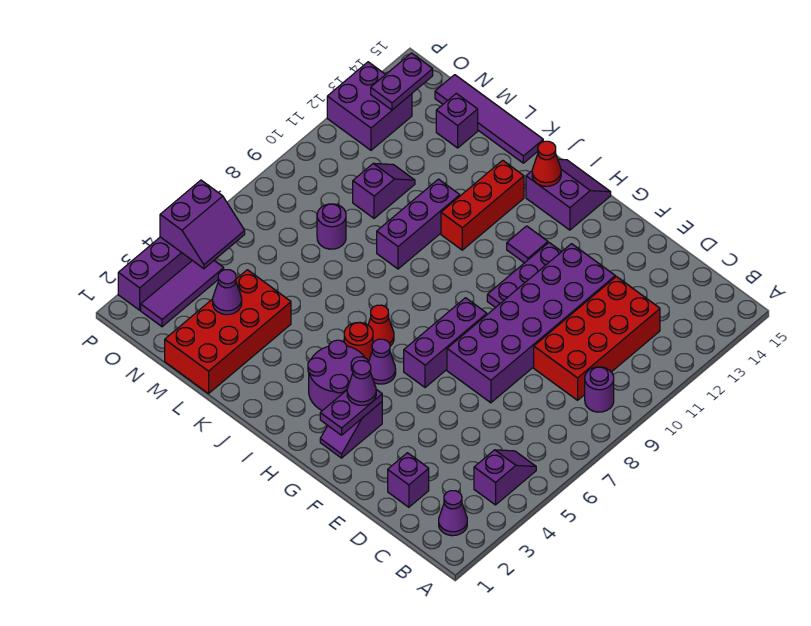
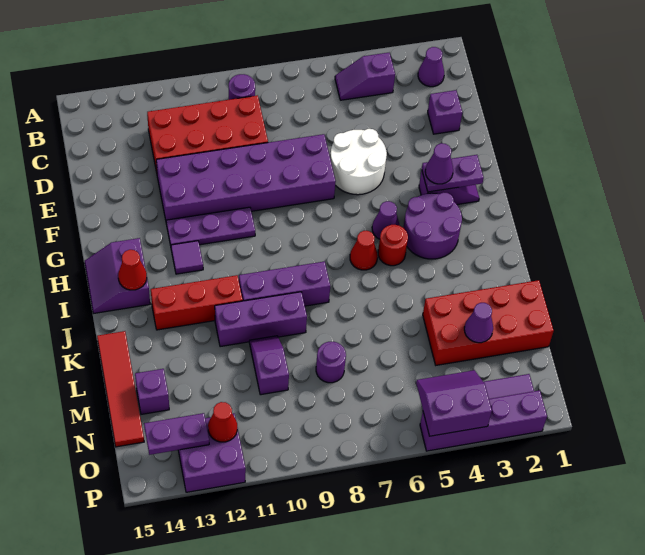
none -> white round brick E5:F6 level 1
purple brick G6:G8 level 1 -> purple brick J8:J10 level 1
purple tile K15:N15 level 1 -> red tile K15:N15 level 1
purple slope M10:M11 level 1 top 10 -> purple slope L10:M10 level 1 top M
none -> red cone O12 level 2

